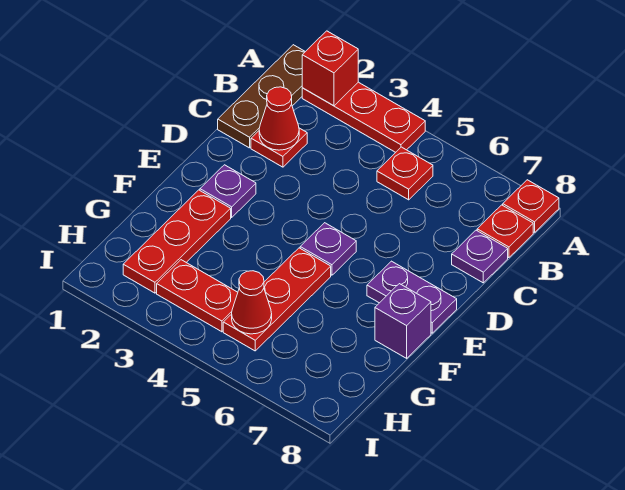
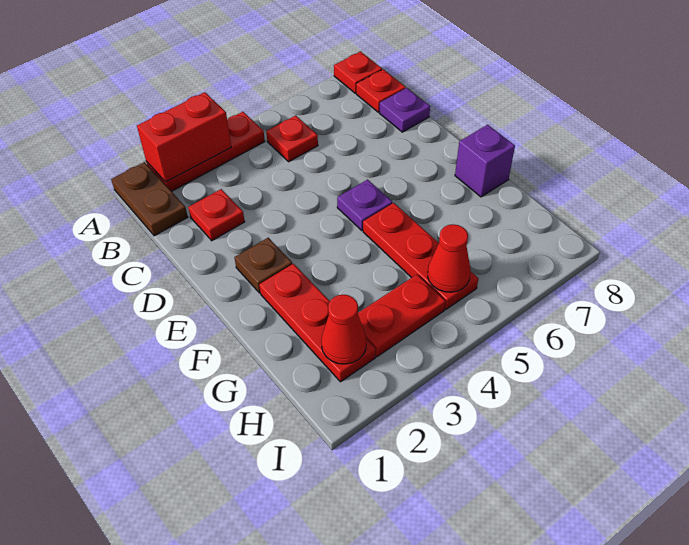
brown plate A1:C1 level 1 -> brown plate A1:B1 level 1
red brick A2 level 2 -> red brick A2:A3 level 2
red cone C2 level 2 -> red cone H2 level 2
purple plate E2 level 1 -> brown plate E2 level 1
purple plate E7:E8 level 1 -> none

